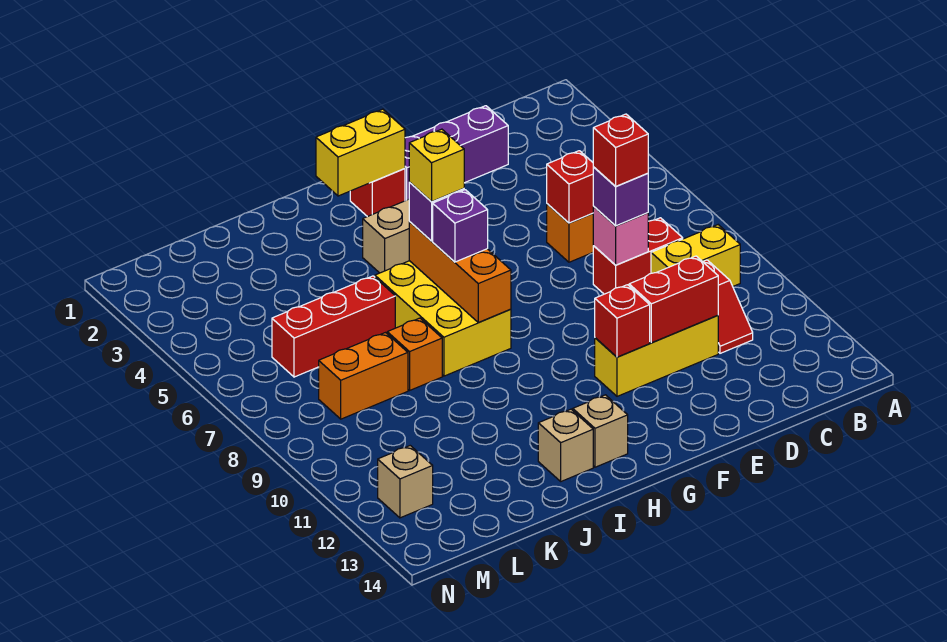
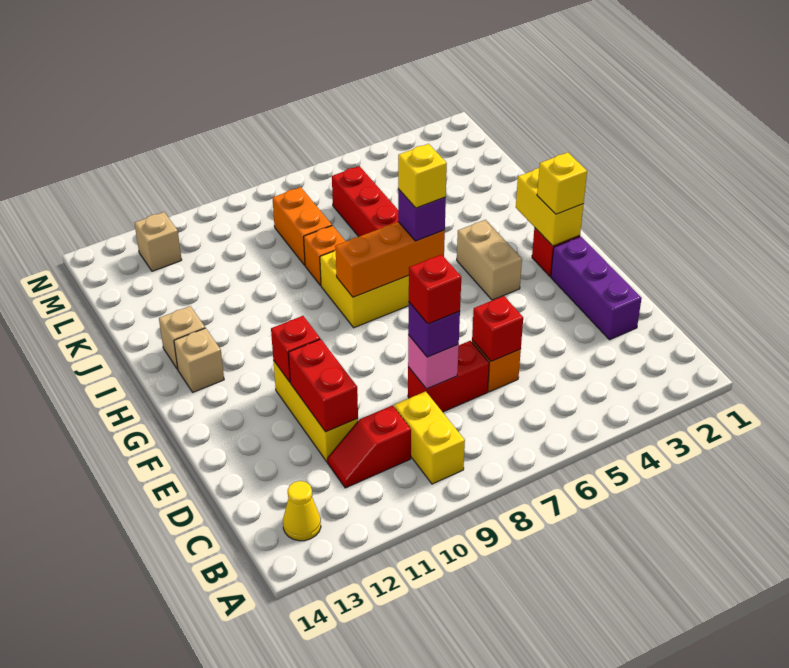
none -> yellow cone B13 level 1
red brick C8:D8 level 1 -> red brick D7:D8 level 1
none -> yellow brick G2 level 3
purple brick H7 level 3 -> none

